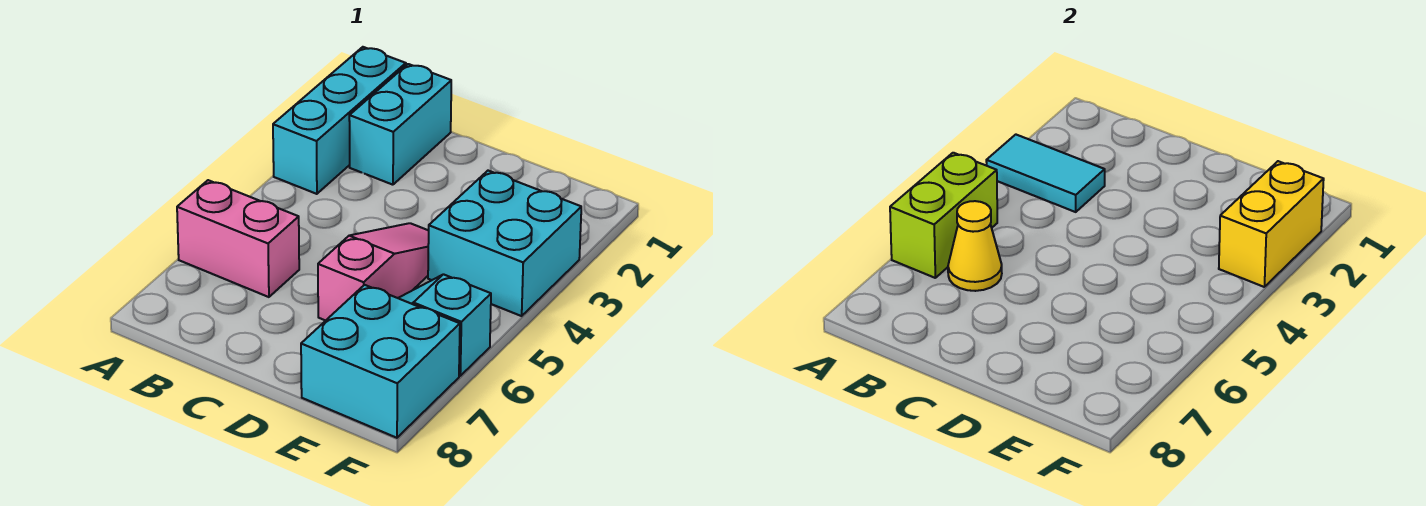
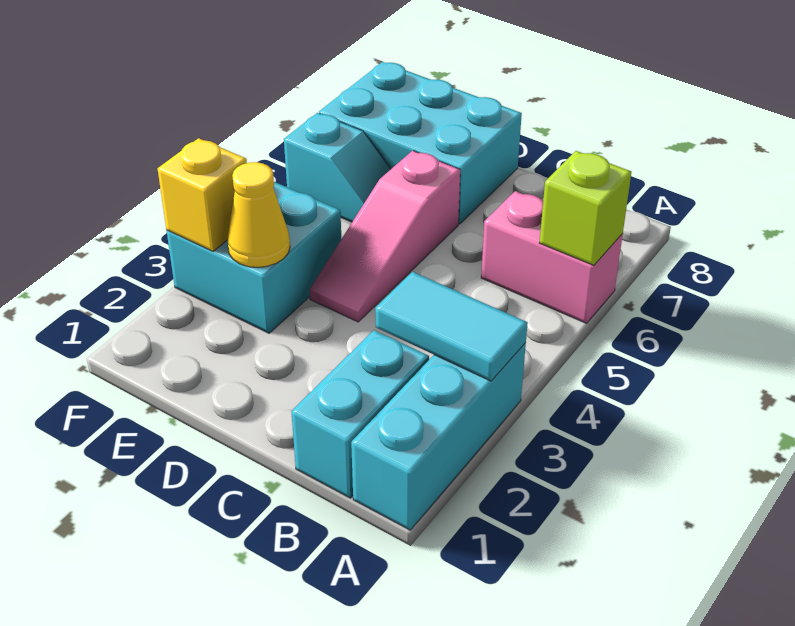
lime brick A5:A6 level 2 -> lime brick A6 level 2
yellow cone B6 level 2 -> yellow cone E3 level 2
cyan brick E7:F8 level 1 -> cyan brick D7:F8 level 1
yellow brick F2:F3 level 2 -> yellow brick F3 level 2

